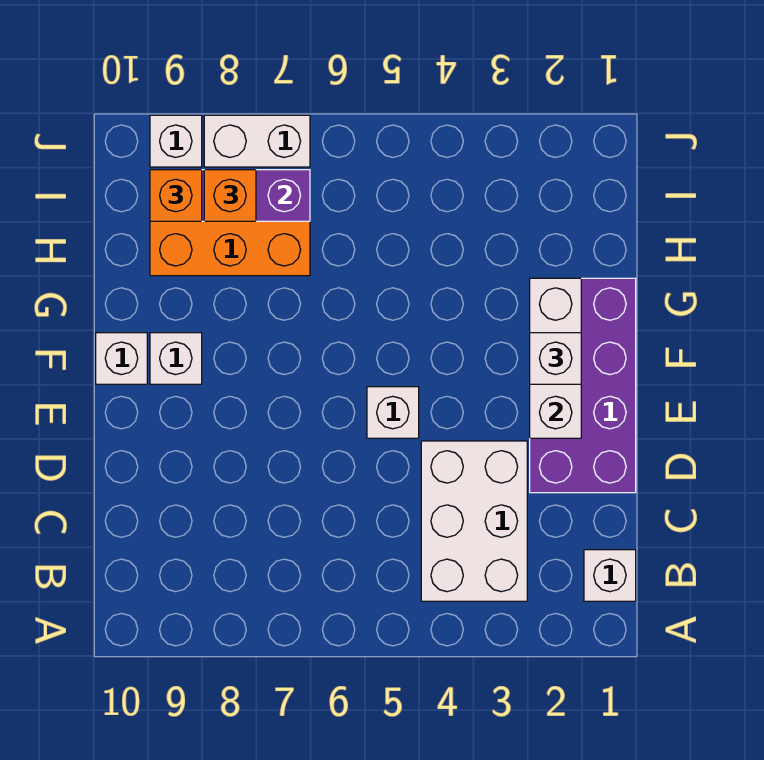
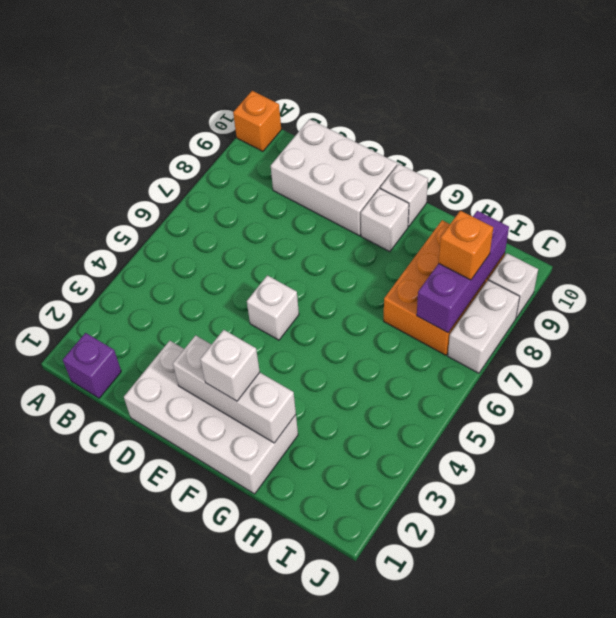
white brick B1 level 1 -> purple brick B1 level 1
white brick B3:D4 level 1 -> white brick C9:E10 level 1
purple brick D1:G2 level 1 -> white brick D1:G2 level 1
orange brick I9 level 3 -> orange brick A10 level 1

